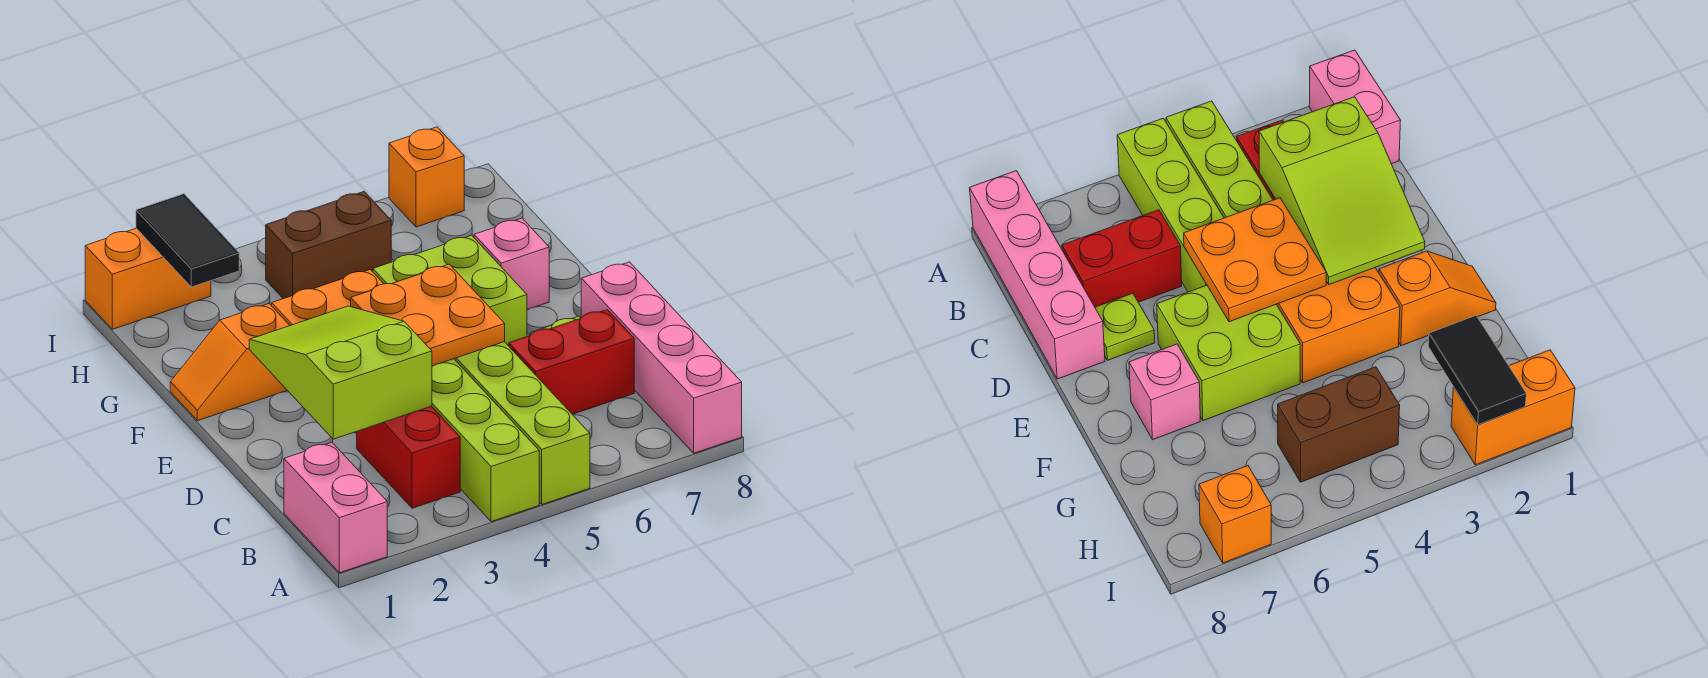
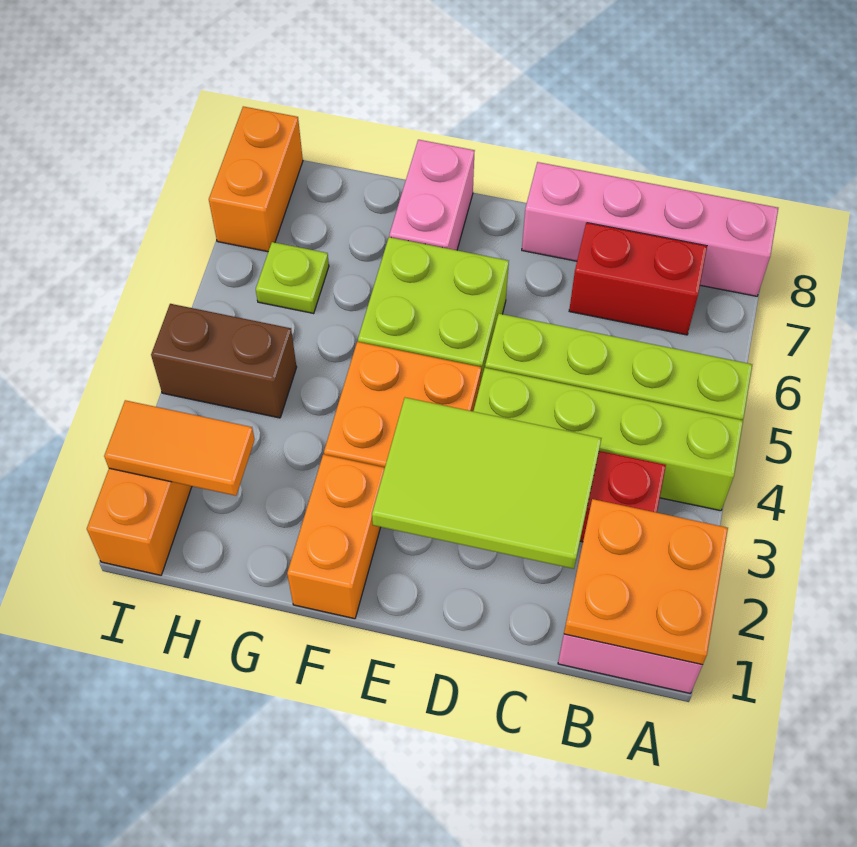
lime slope C2:E3 level 2 top C -> lime tile C2:E3 level 2
red brick C6:C7 level 1 -> red brick B7:C7 level 1
orange plate D4:E5 level 2 -> orange plate A1:B2 level 2
lime plate D7 level 1 -> lime plate H6 level 1
orange slope F1:F2 level 1 top 2 -> orange brick F1:F2 level 1
pink brick F7 level 1 -> pink brick F7:F8 level 1
black tile H2:I2 level 2 -> orange tile H2:I2 level 2
brown brick H4:H5 level 1 -> brown brick H4:I4 level 1
orange brick I7 level 1 -> orange brick I7:I8 level 1

